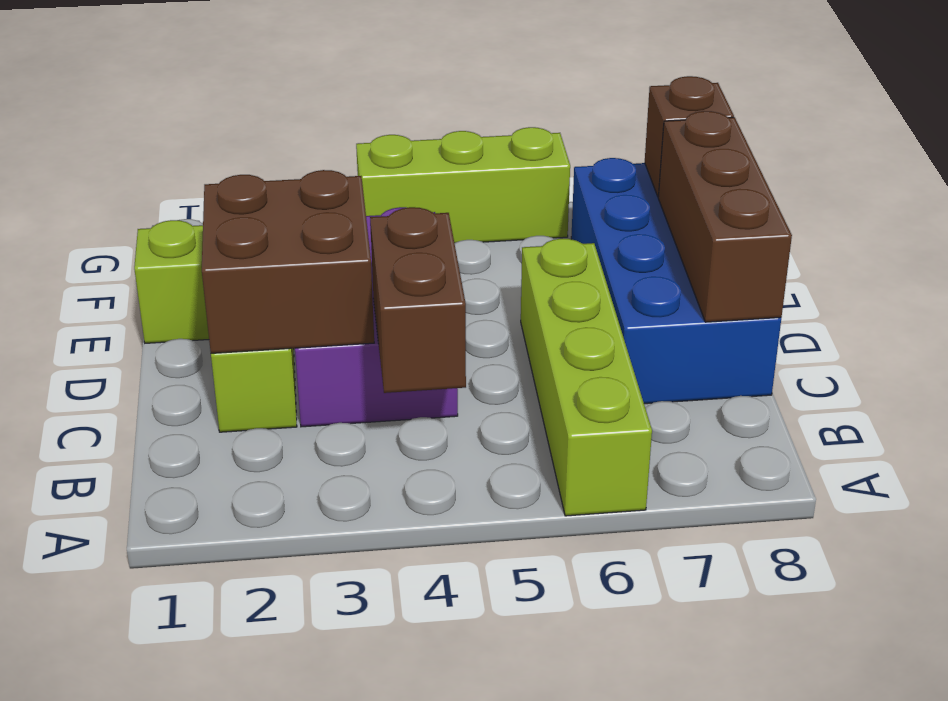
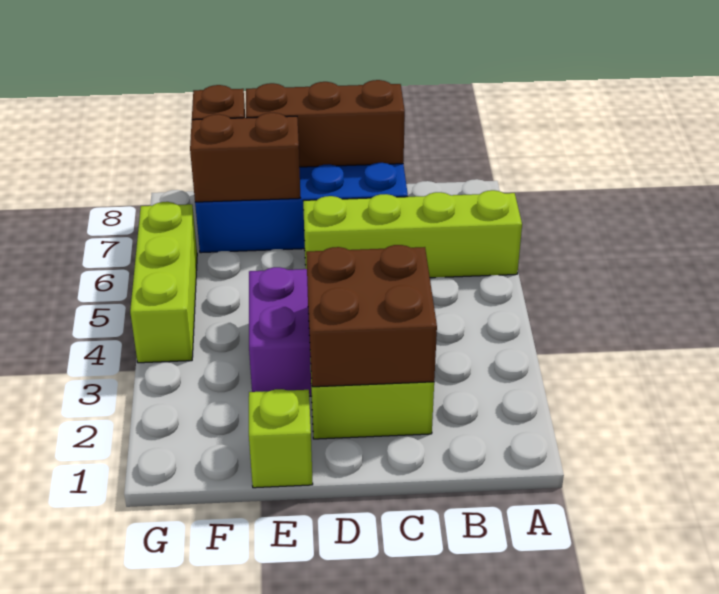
brown brick B4:C4 level 2 -> brown brick E7:F7 level 2

